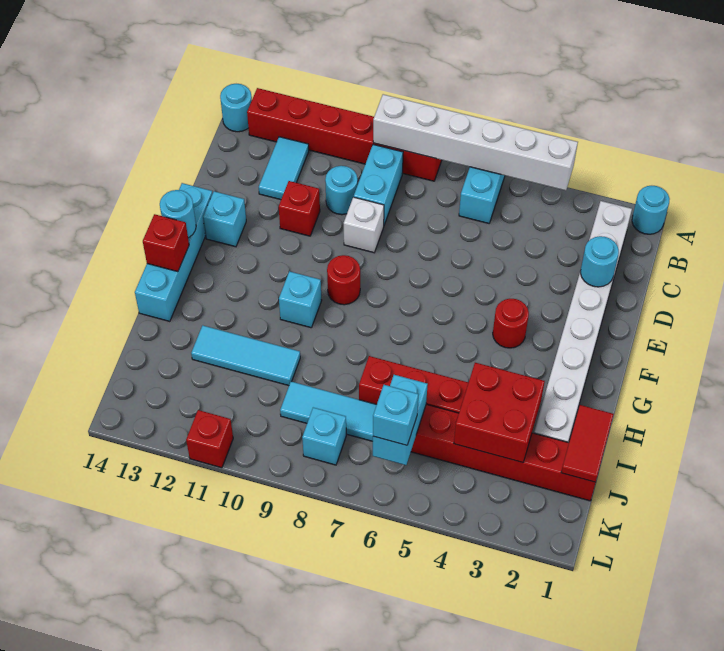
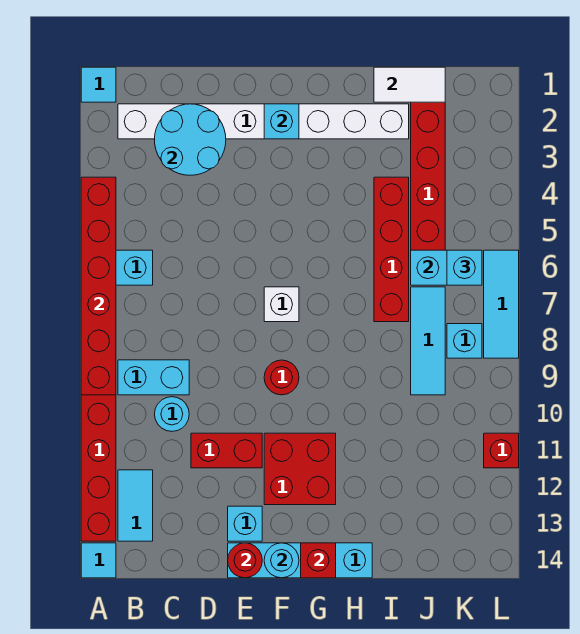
cyan round brick A1 level 1 -> cyan tile A1 level 1
white brick A4:A9 level 2 -> red brick A4:A9 level 2
cyan round brick A14 level 1 -> cyan tile A14 level 1
cyan tile B12:C12 level 1 -> cyan tile B12:B13 level 1
cyan round brick D2 level 2 -> cyan round brick C2:D3 level 2
white brick D9 level 1 -> white brick F7 level 1
red brick D11 level 1 -> red brick D11:E11 level 1
red round brick F4 level 1 -> red round brick E14 level 2
cyan brick G10 level 1 -> cyan brick F2 level 2
red tile I1:J1 level 2 -> white tile I1:J1 level 2
red brick I3:J4 level 2 -> red brick F11:G12 level 1
cyan tile I10:I12 level 1 -> cyan tile L6:L8 level 1

